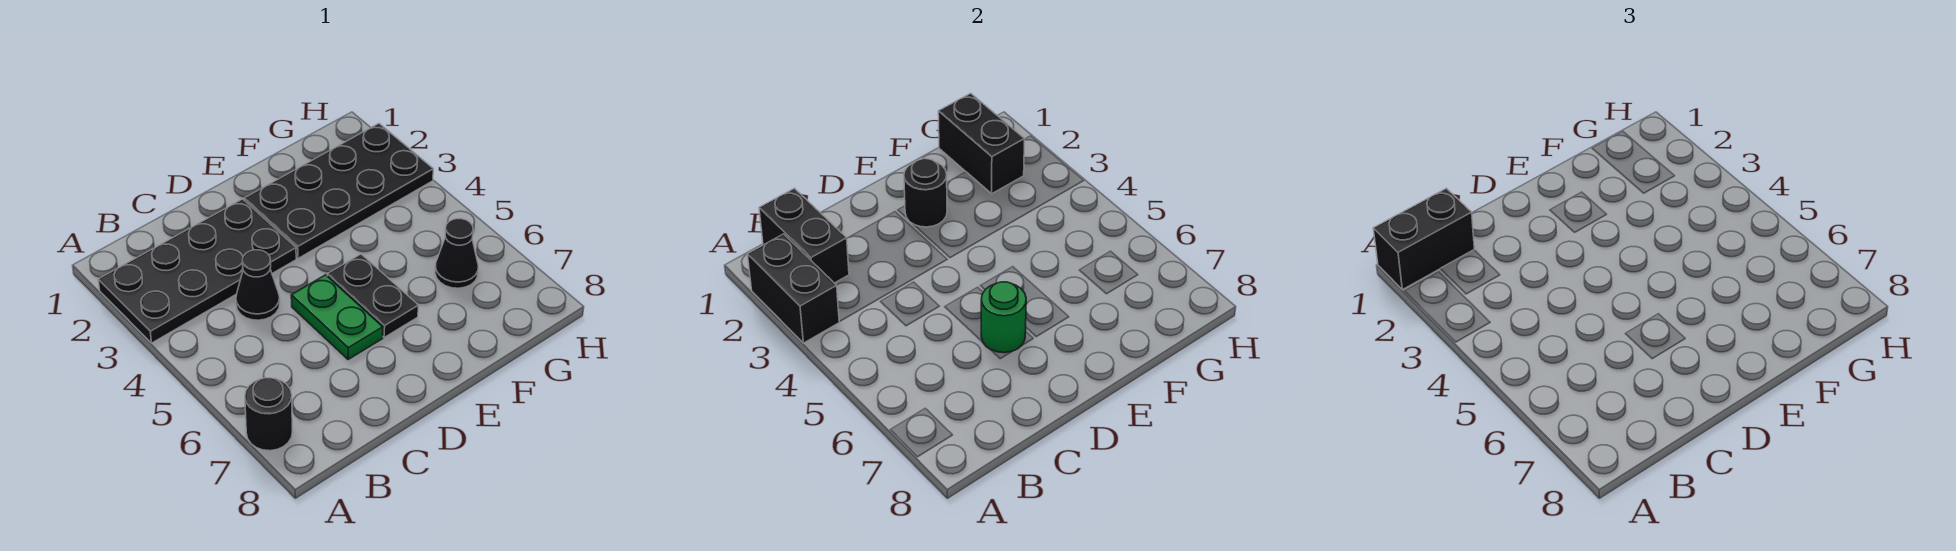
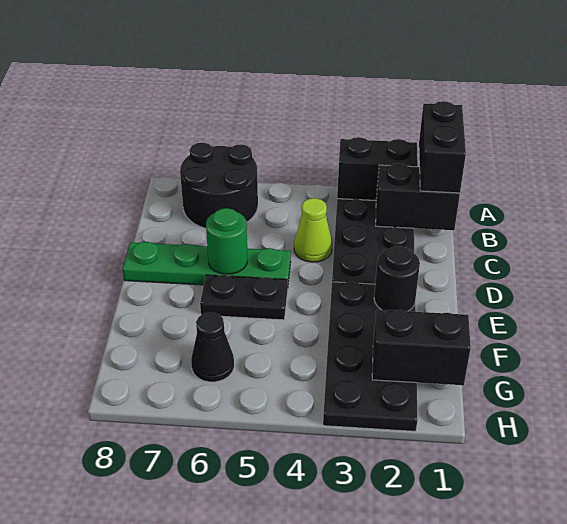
black round brick A7 level 1 -> black round brick A6:B7 level 1
black cone C4 level 1 -> lime cone C4 level 1
green plate D5:D6 level 1 -> green plate D5:D8 level 1

